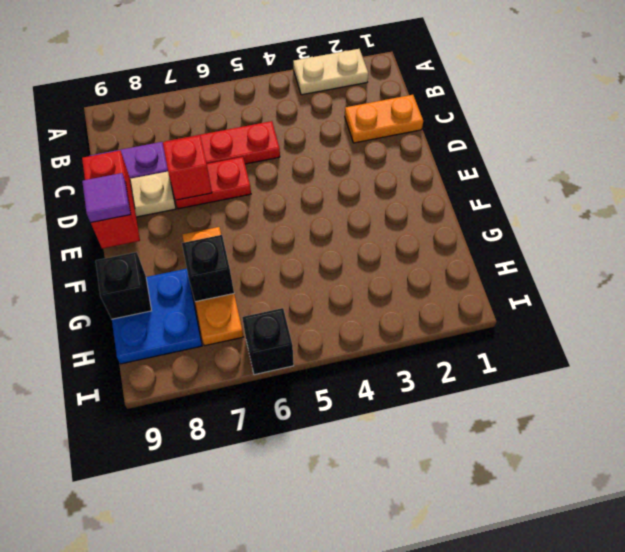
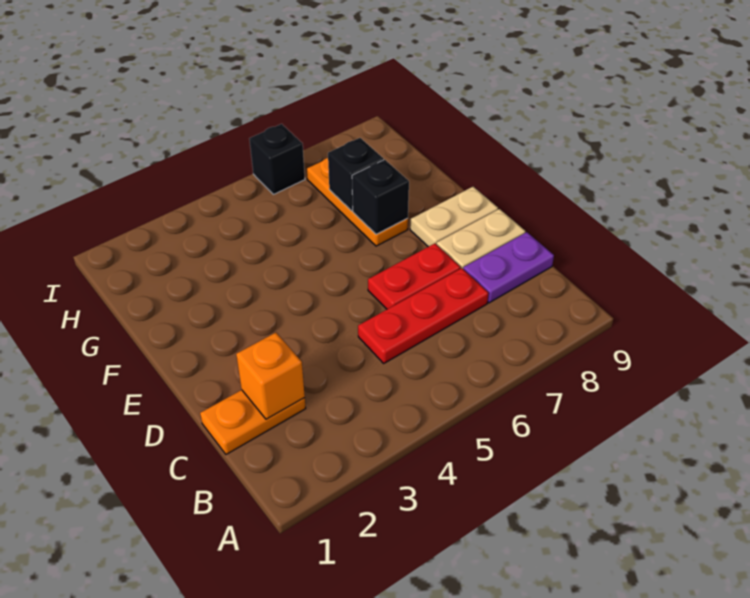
tan plate A2:A3 level 1 -> tan plate E8:E9 level 1
none -> orange brick C2 level 2
red brick D7 level 2 -> none
red brick D9:E9 level 2 -> none
purple tile E9 level 3 -> none
blue plate G8:H9 level 1 -> none
black brick G9 level 2 -> black brick F7 level 2

